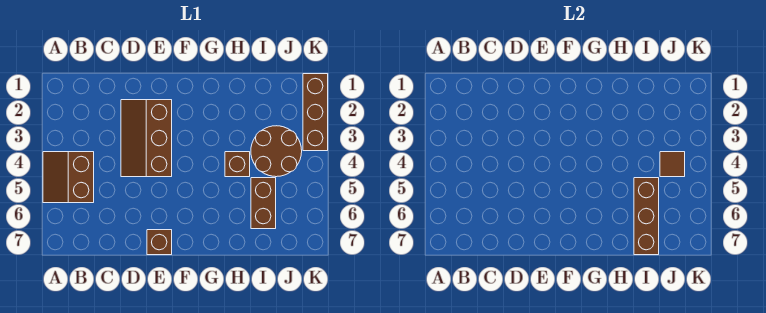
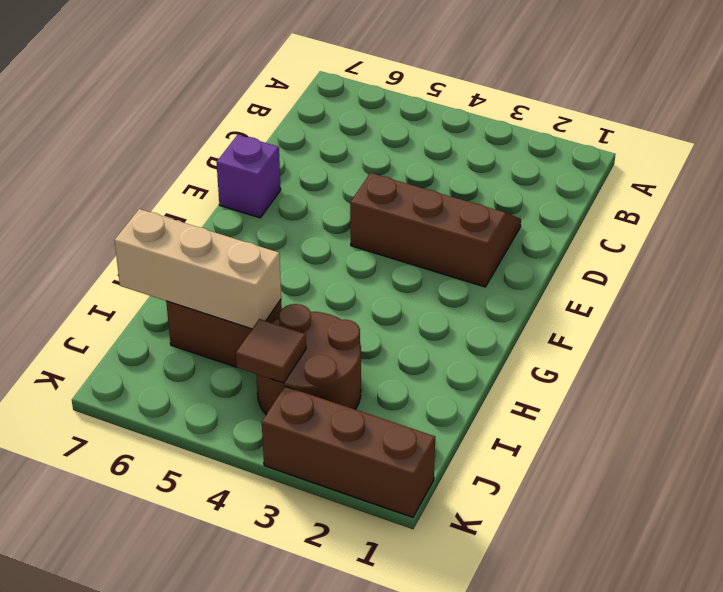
brown slope A4:B5 level 1 top B -> none
brown brick E7 level 1 -> purple brick E7 level 1
brown brick H4 level 1 -> none
brown brick I5:I7 level 2 -> tan brick I5:I7 level 2

